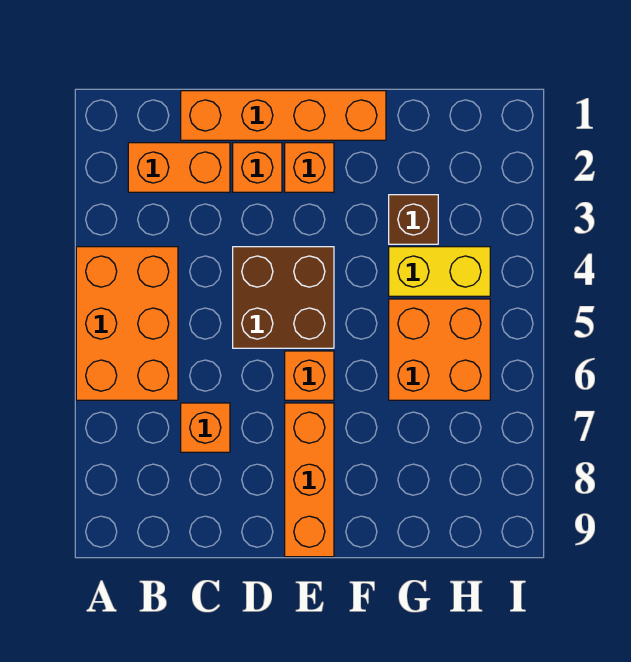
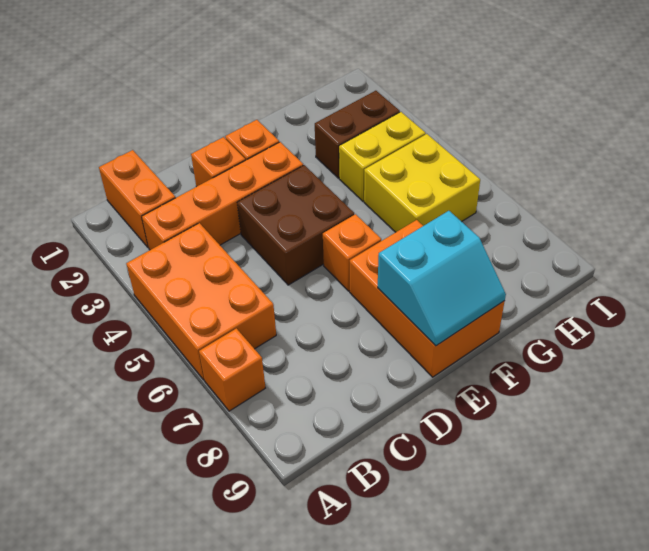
orange brick B2:C2 level 1 -> orange brick B1:B2 level 1
orange brick C1:F1 level 1 -> orange brick B3:E3 level 1
orange brick C7 level 1 -> orange brick A7 level 1
orange brick E7:E9 level 1 -> orange brick E7:F9 level 1
none -> cyan slope E8:F9 level 2 top 8
brown brick G3 level 1 -> brown brick G3:H3 level 1
orange brick G5:H6 level 1 -> yellow brick G5:H6 level 1

